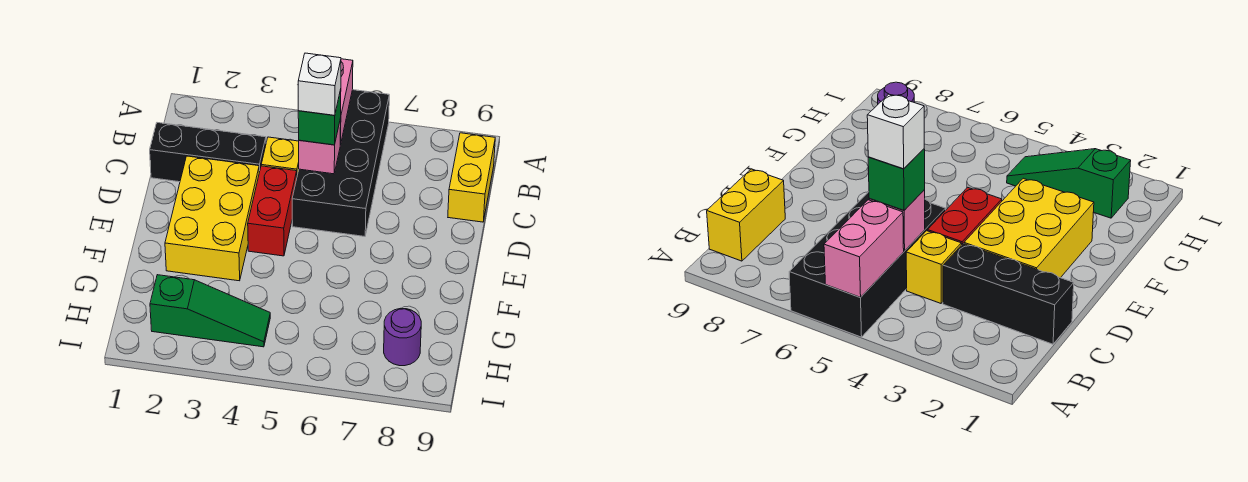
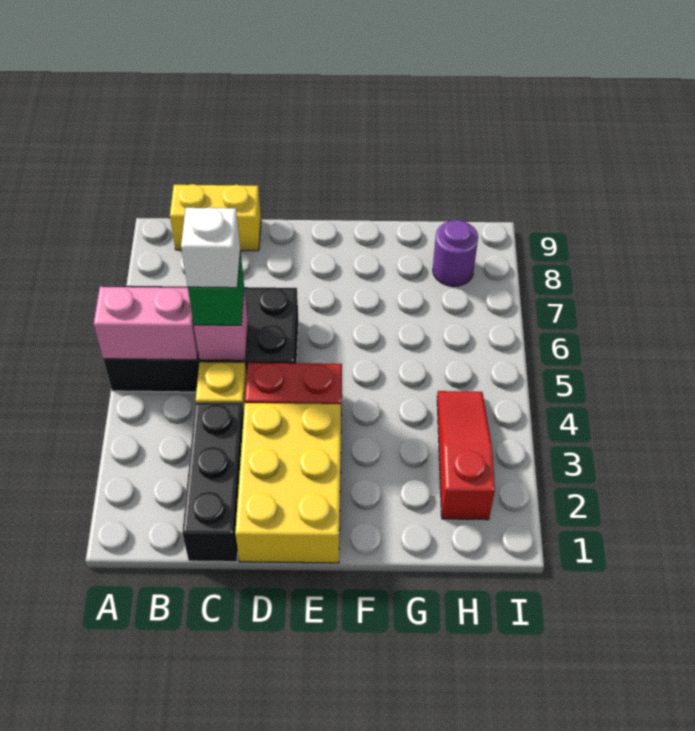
yellow brick D2:F3 level 1 -> yellow brick D1:E3 level 1
green slope H2:H4 level 1 top 2 -> red slope H2:H4 level 1 top 2

